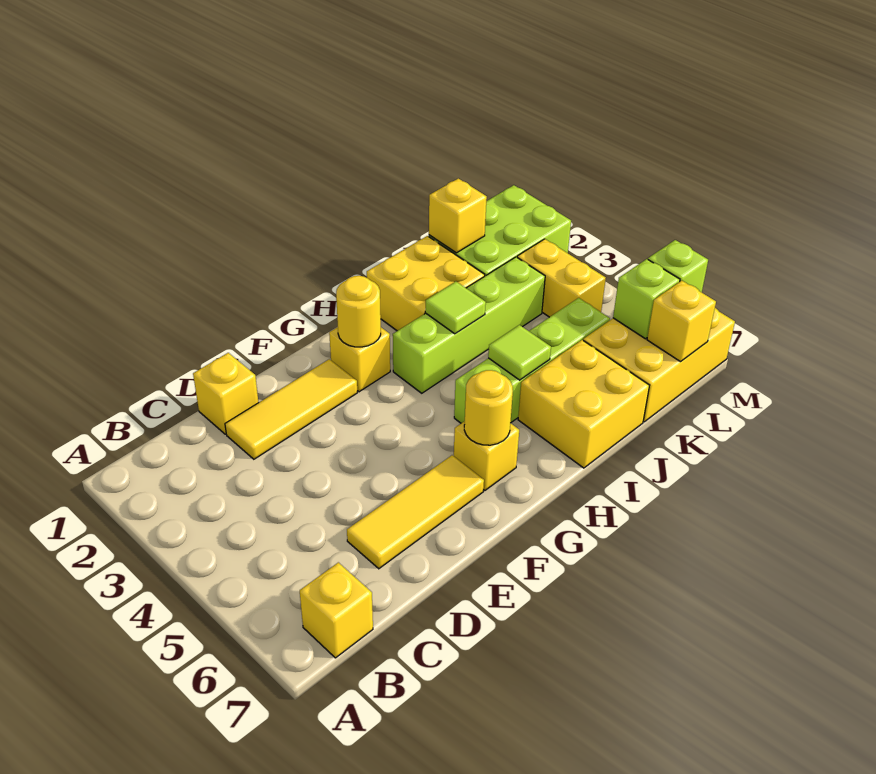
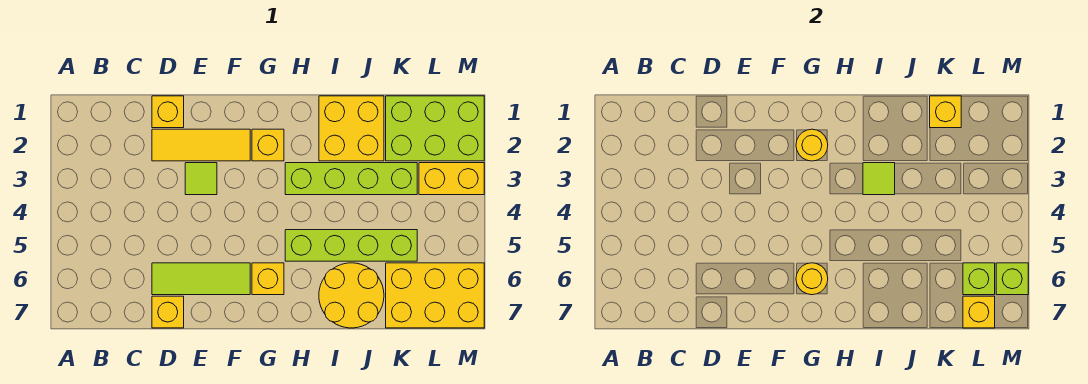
yellow brick B7 level 1 -> yellow brick D7 level 1
yellow tile D6:F6 level 1 -> lime tile D6:F6 level 1
lime tile I5 level 2 -> lime tile E3 level 1
yellow brick I6:J7 level 1 -> yellow round brick I6:J7 level 1
yellow brick L3:L4 level 1 -> yellow brick L3:M3 level 1

